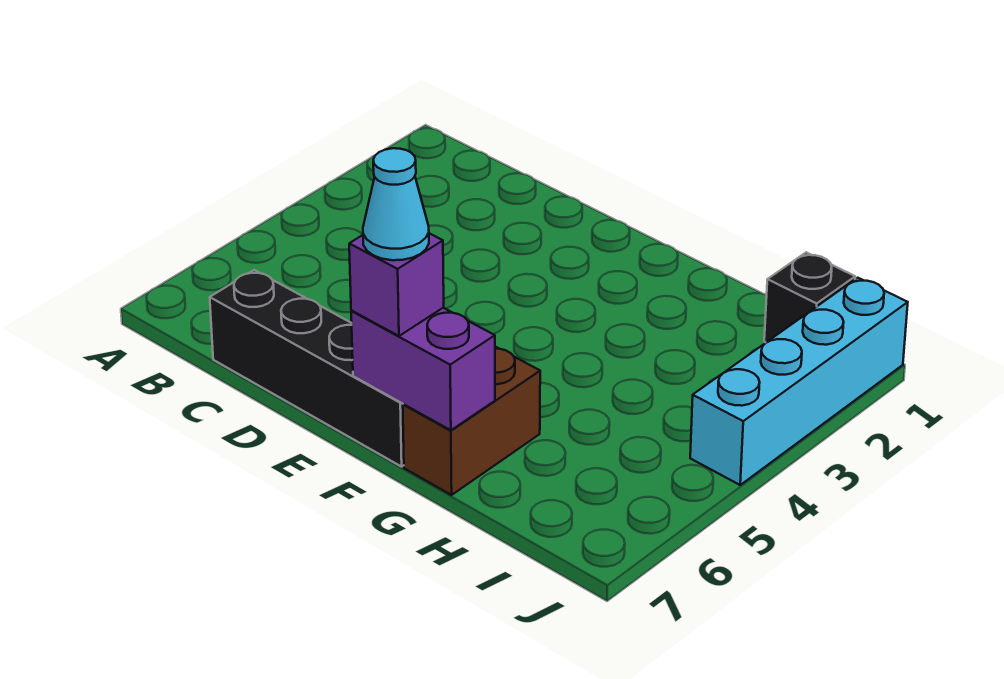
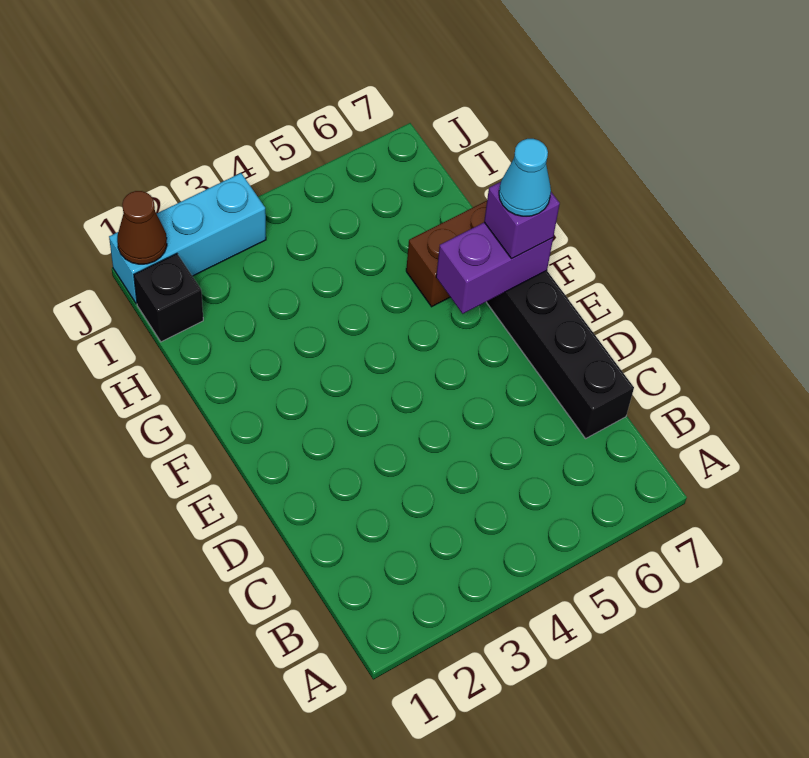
purple brick F7:G7 level 2 -> purple brick F6:F7 level 2
cyan brick J1:J4 level 1 -> cyan brick J1:J3 level 1
none -> brown cone J1 level 2

